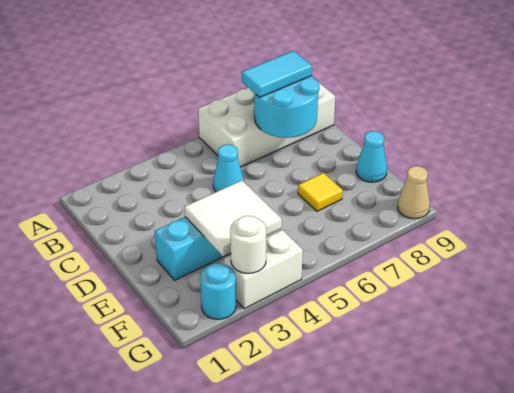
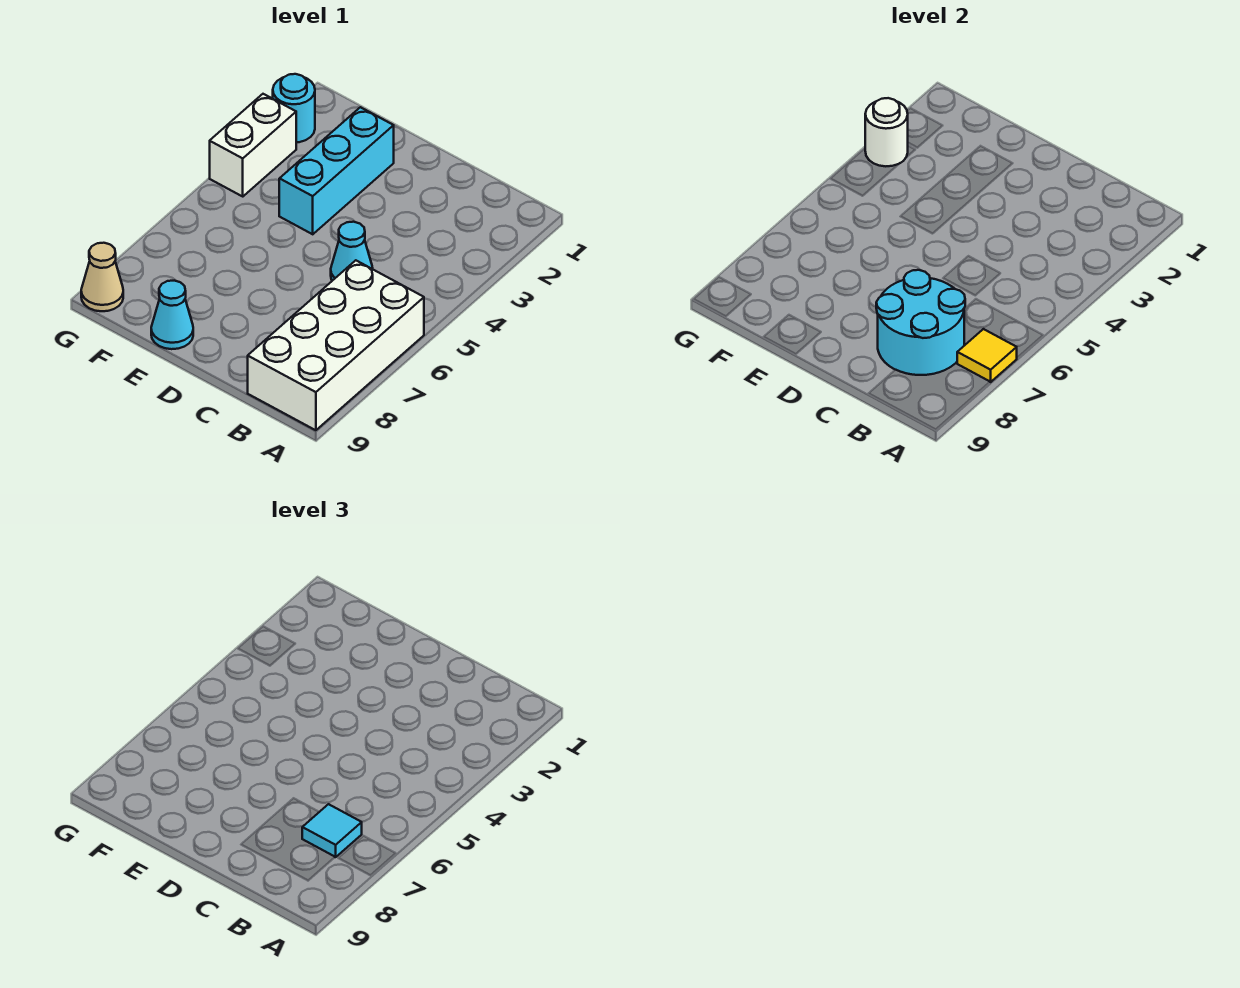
cyan tile B7:B8 level 3 -> cyan tile B7 level 3
white tile E3:F4 level 2 -> none
yellow tile E7 level 1 -> yellow tile A7 level 2

